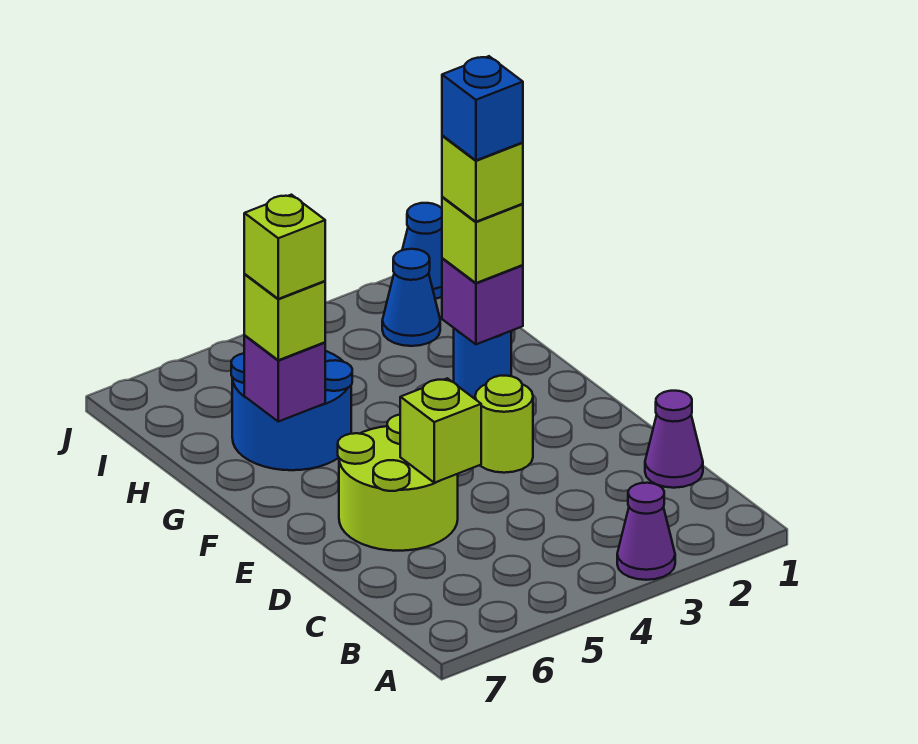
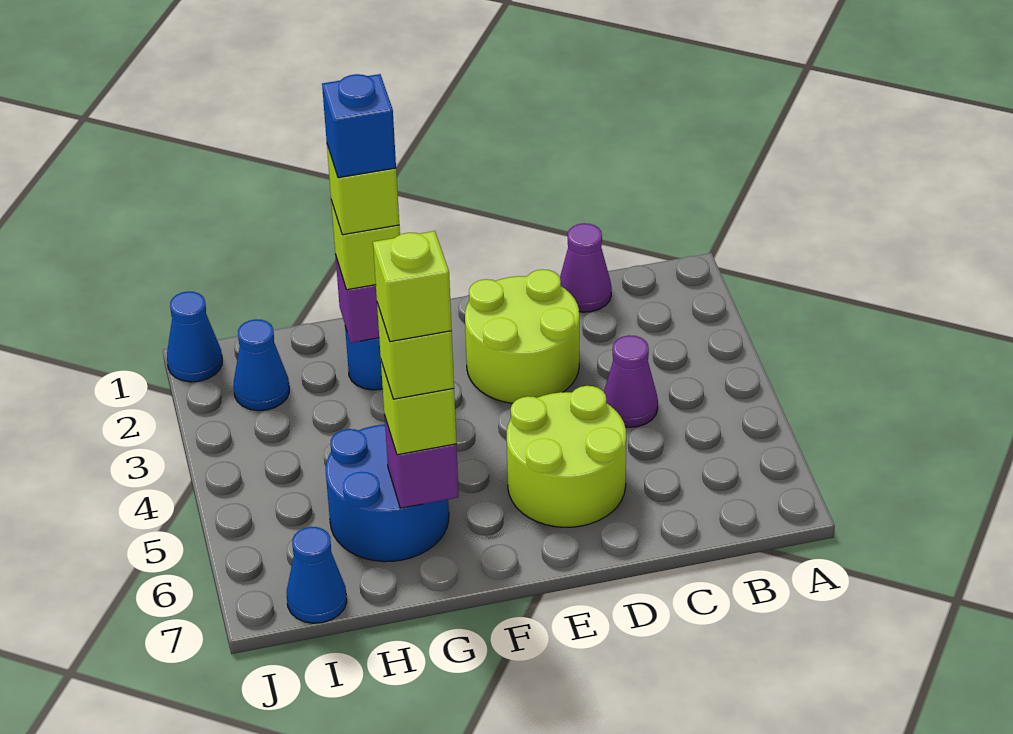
purple cone A3 level 1 -> purple cone C4 level 1
lime brick D5 level 2 -> lime brick G6 level 5
lime round brick E3 level 1 -> lime round brick D2:E3 level 1
none -> blue cone I7 level 1

